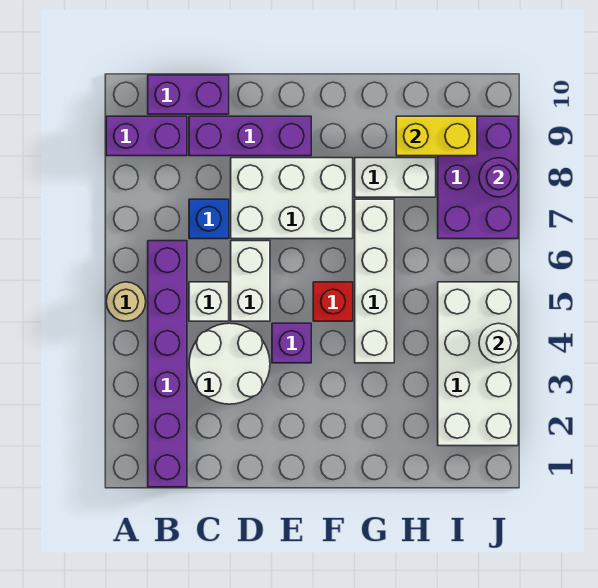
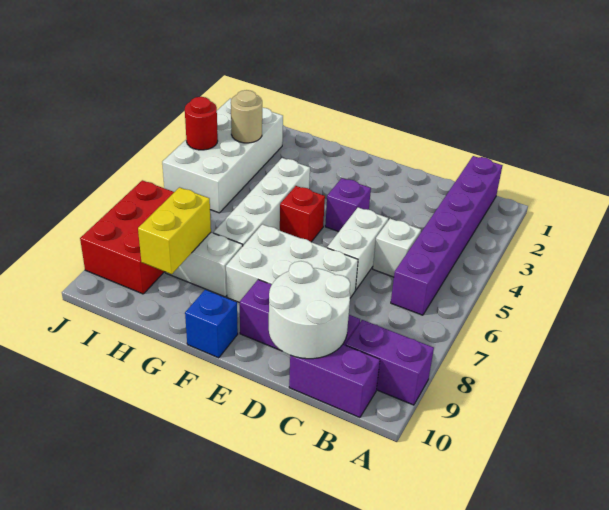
tan round brick A5 level 1 -> tan round brick I3 level 2
white round brick C3:D4 level 1 -> white round brick C9:D10 level 2
blue brick C7 level 1 -> blue brick F10 level 1
yellow brick H9:I9 level 2 -> yellow brick H8:H9 level 2
purple brick I7:J9 level 1 -> red brick I7:J9 level 1
white round brick J4 level 2 -> red round brick J4 level 2
purple round brick J8 level 2 -> none

